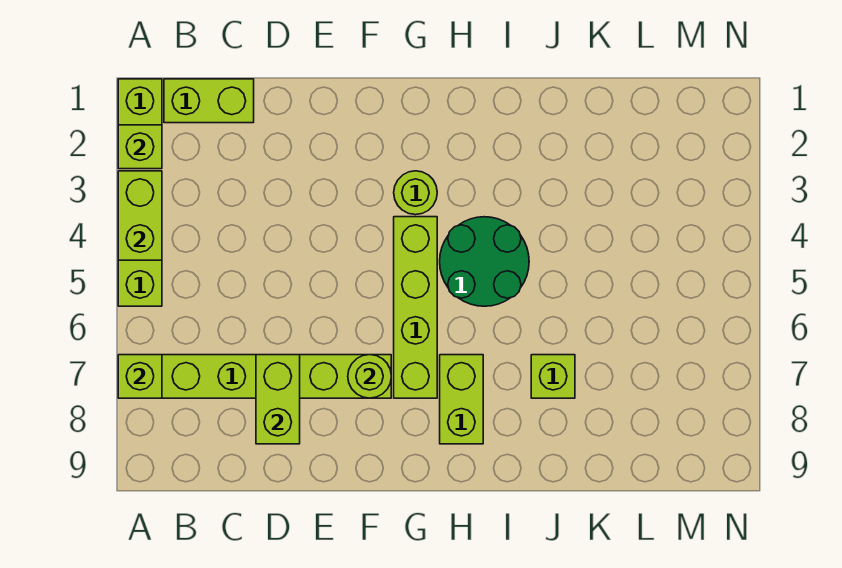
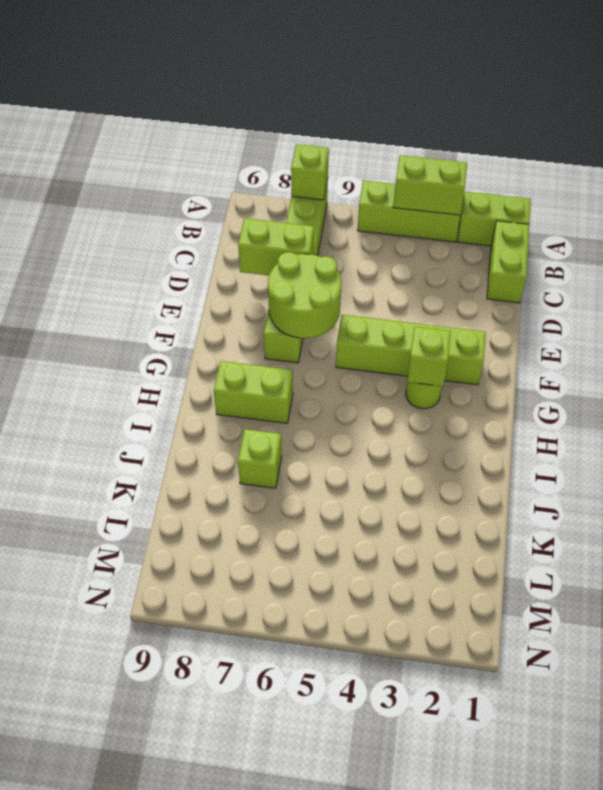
lime brick A2 level 2 -> lime brick G3 level 2
lime round brick F7 level 2 -> lime round brick E6:F7 level 2
lime brick G4:G7 level 1 -> lime brick F2:F5 level 1
green round brick H4:I5 level 1 -> none

